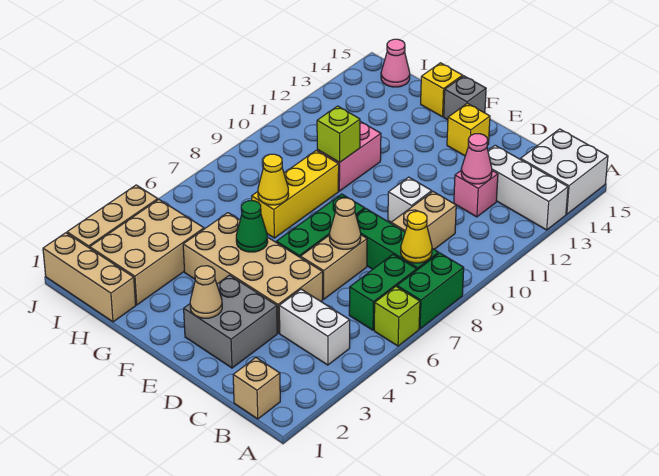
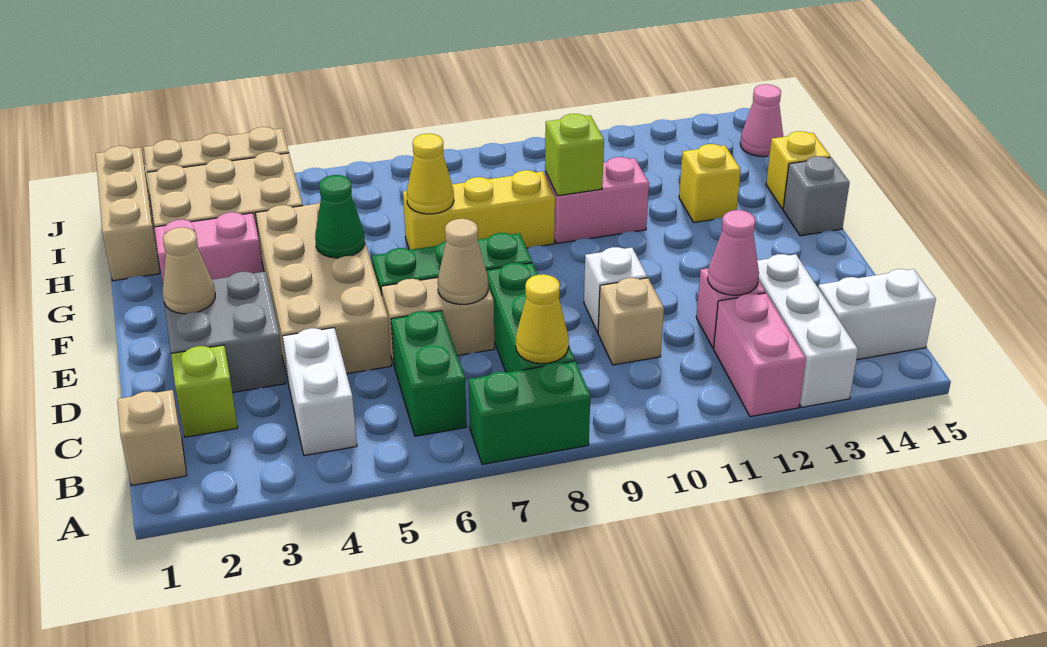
lime brick A6 level 1 -> lime brick C2 level 1
none -> pink brick A12:B12 level 1
white brick A14:B15 level 1 -> white brick B14:B15 level 1
green brick B6:B7 level 1 -> green brick B6:C6 level 1
tan brick C9:C10 level 1 -> tan brick C10 level 1
yellow brick E14 level 1 -> yellow brick G13 level 1
none -> pink brick G2:G3 level 1

